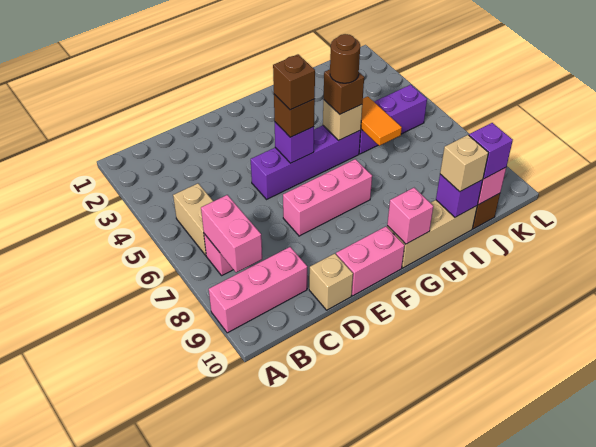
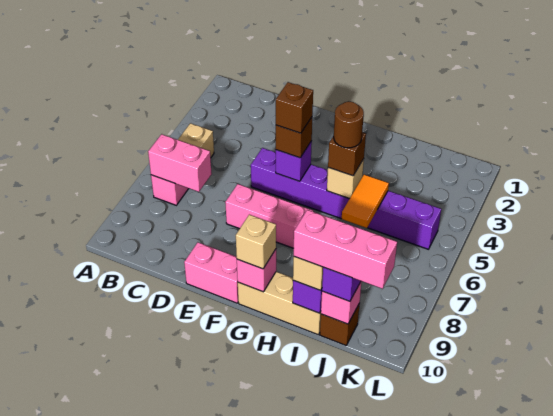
pink brick A9:C9 level 1 -> pink brick I10:K10 level 4
pink brick B7:B8 level 2 -> pink brick B7:C7 level 2
tan brick D10 level 1 -> tan brick G10 level 3

